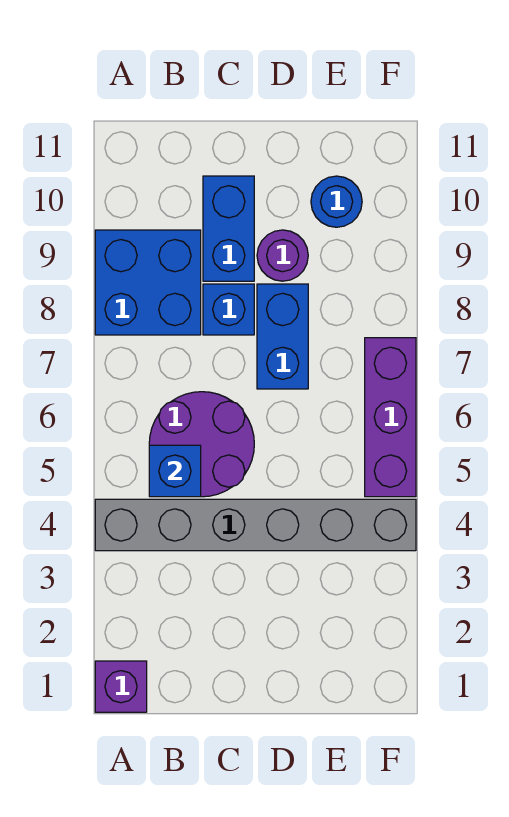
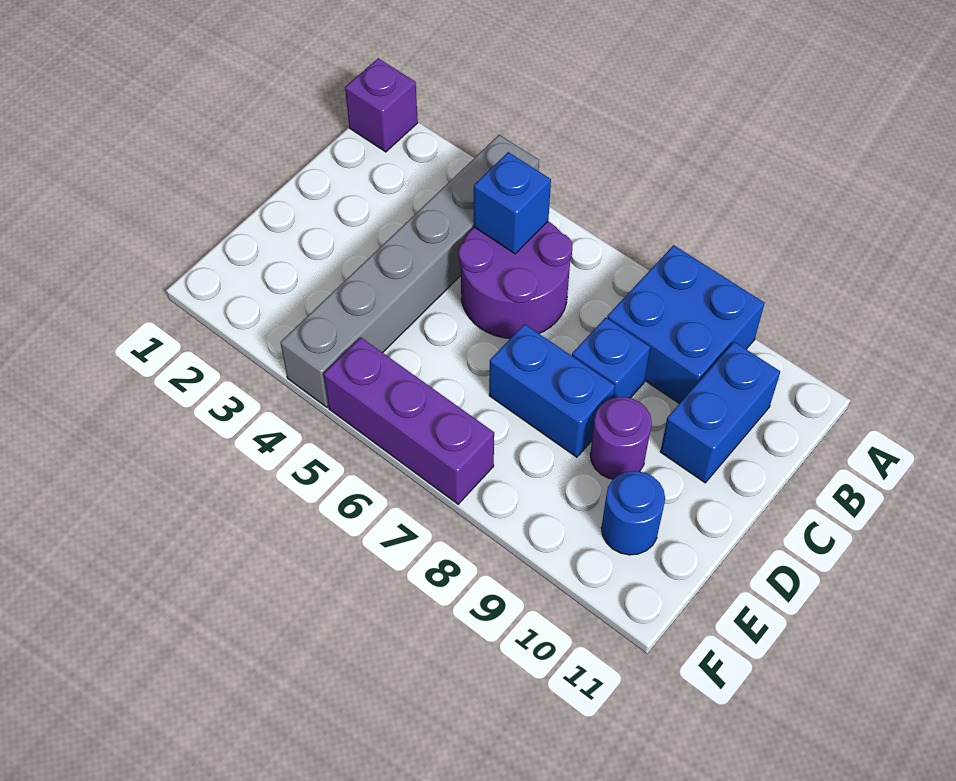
blue brick C9:C10 level 1 -> blue brick B10:C10 level 1

